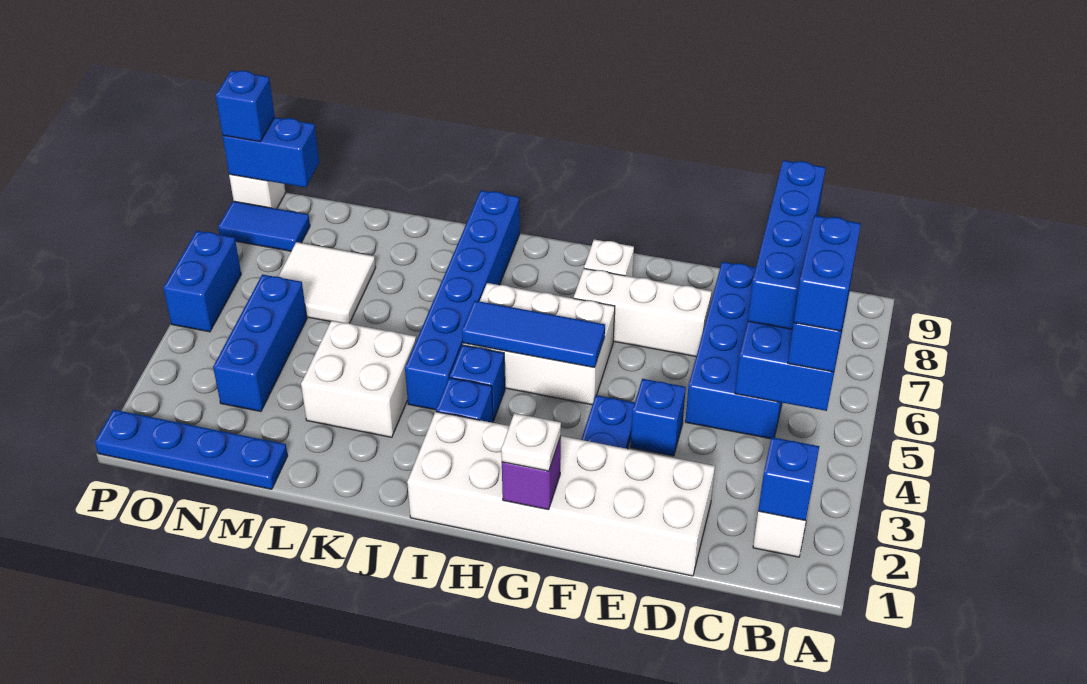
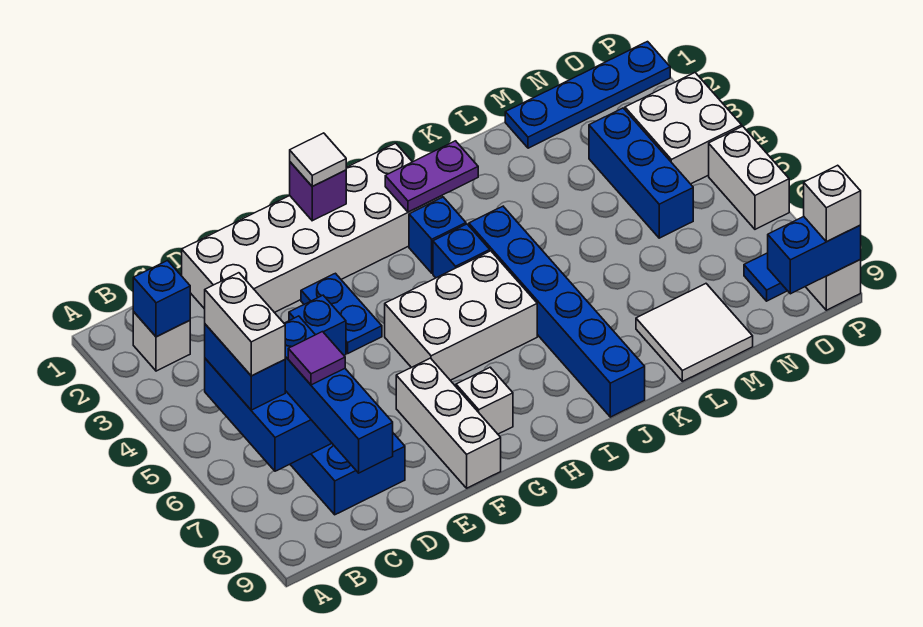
blue brick B5:B6 level 4 -> white brick B5:B6 level 4
none -> purple tile C7 level 4
white brick E7:G7 level 1 -> white brick F7:F9 level 1
white plate G1 level 3 -> white tile G1 level 3
blue tile G5:I5 level 2 -> none
none -> purple plate I2:J2 level 2
white brick K3:L4 level 1 -> white brick O3:P4 level 1
white tile M6:N7 level 1 -> white tile L8:M9 level 1
blue brick P5:P6 level 1 -> white brick P5:P6 level 1
blue brick P9 level 3 -> white brick P9 level 3

